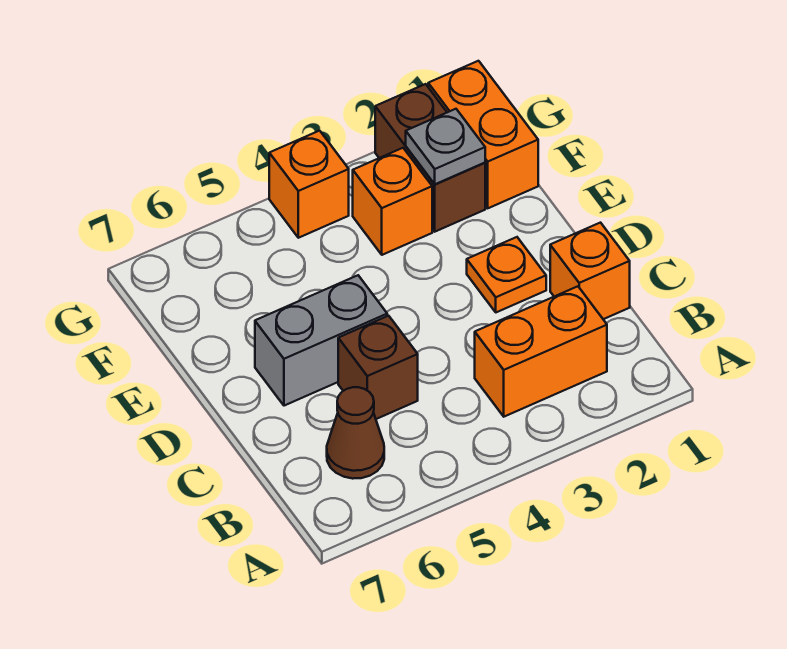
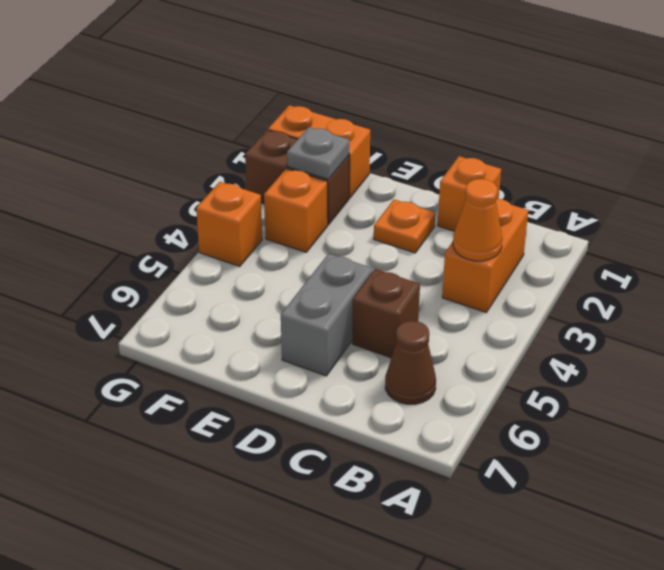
none -> orange cone B3 level 2

